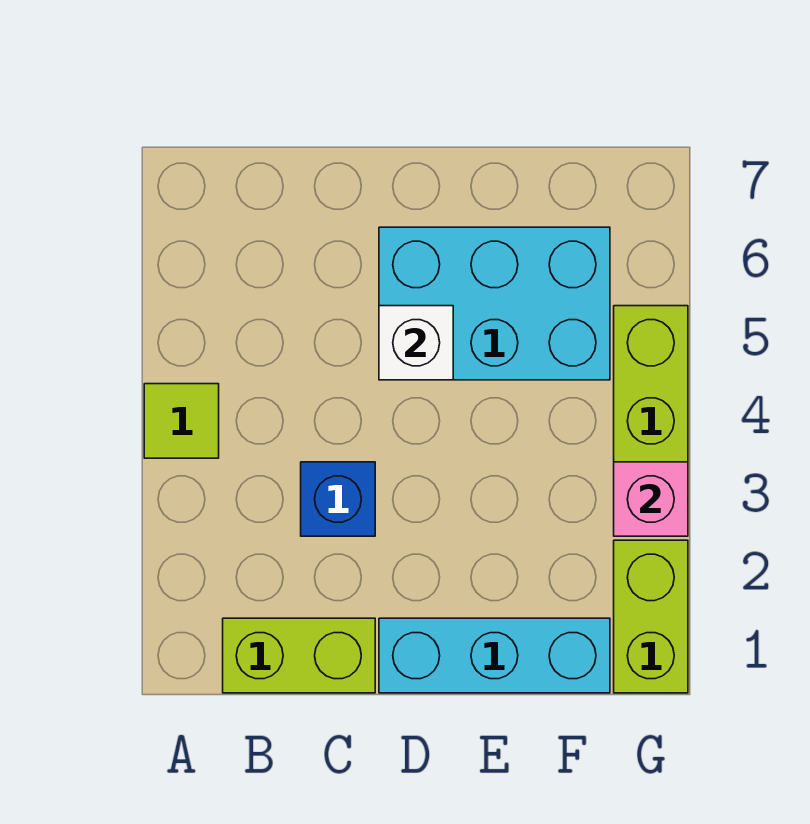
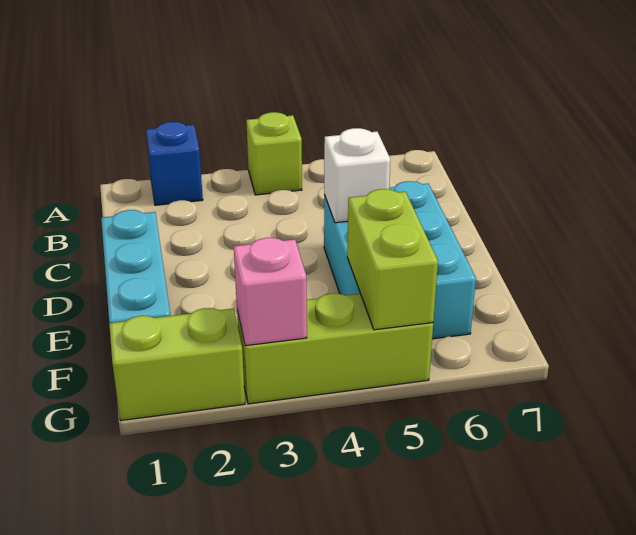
lime tile A4 level 1 -> lime brick A4 level 1
lime brick B1:C1 level 1 -> lime brick F5:G5 level 2
blue brick C3 level 1 -> blue brick A2 level 1

